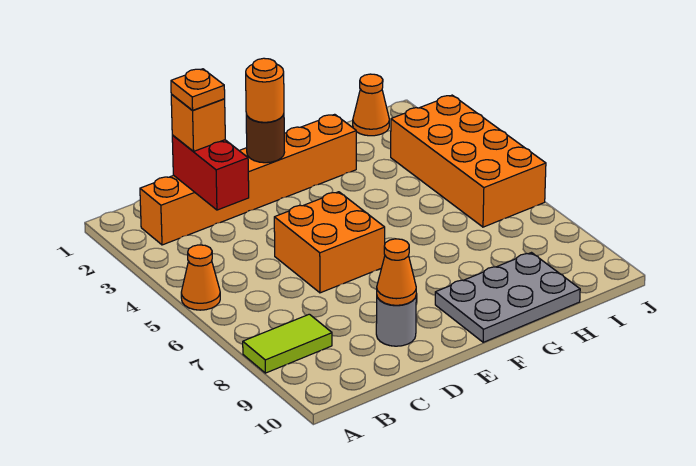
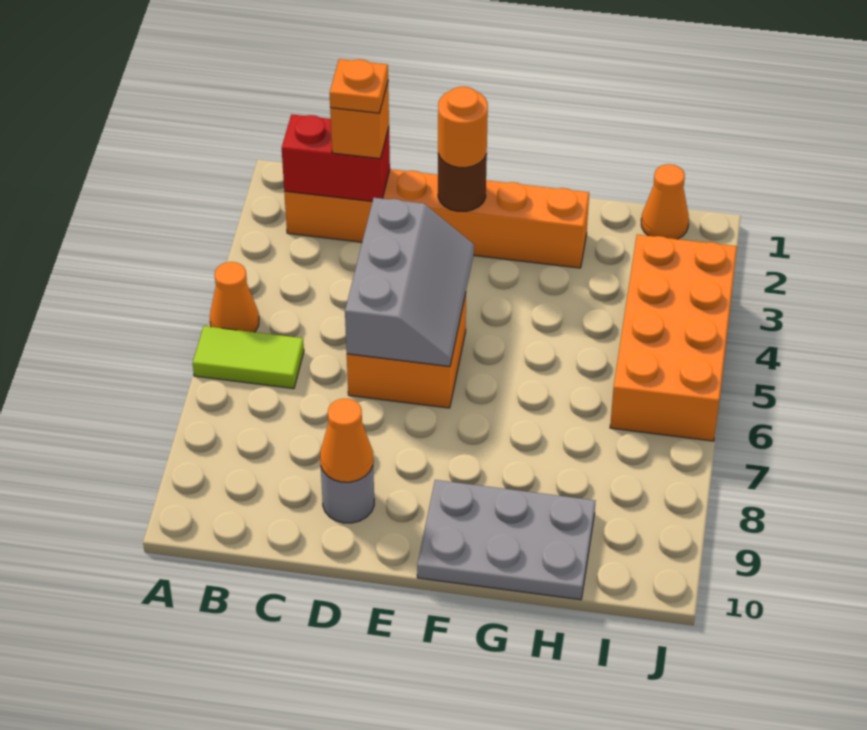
lime tile A8:B8 level 1 -> lime tile A6:B6 level 1
red brick C2:C3 level 2 -> red brick B2:C2 level 2
none -> grey slope D4:E6 level 2 top D

